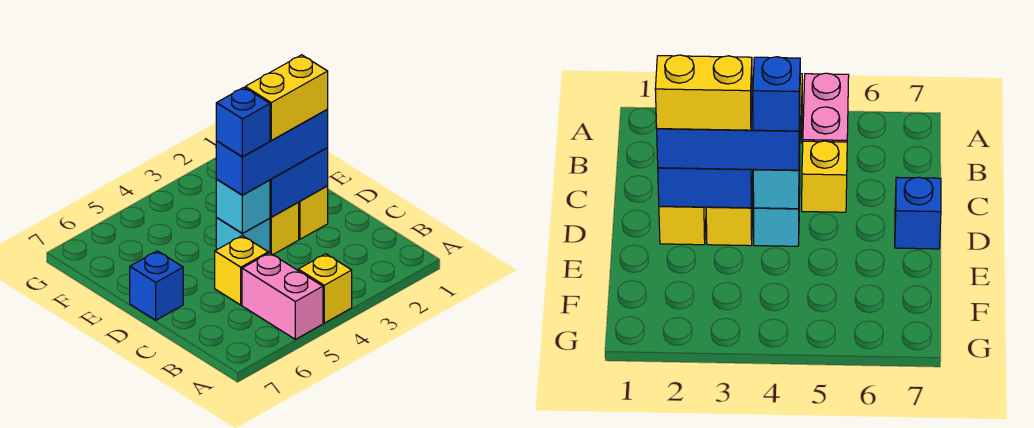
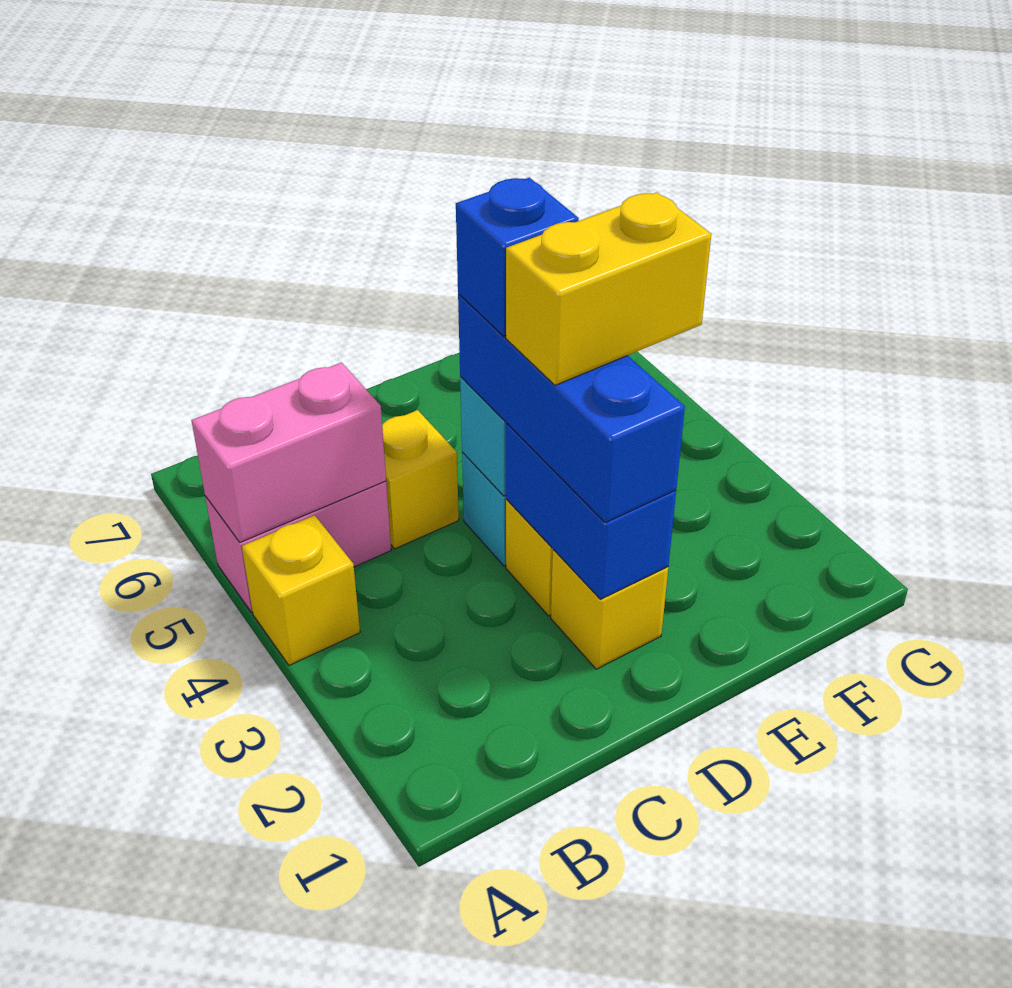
none -> pink brick A5:B5 level 2
yellow brick D2:D3 level 4 -> yellow brick D3:E3 level 4
blue brick D7 level 1 -> none

